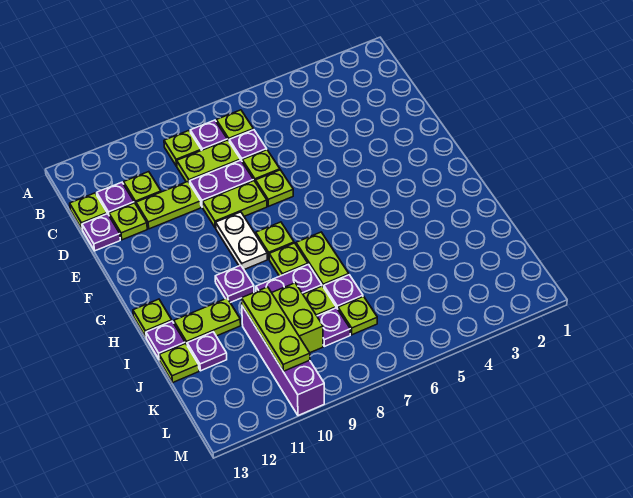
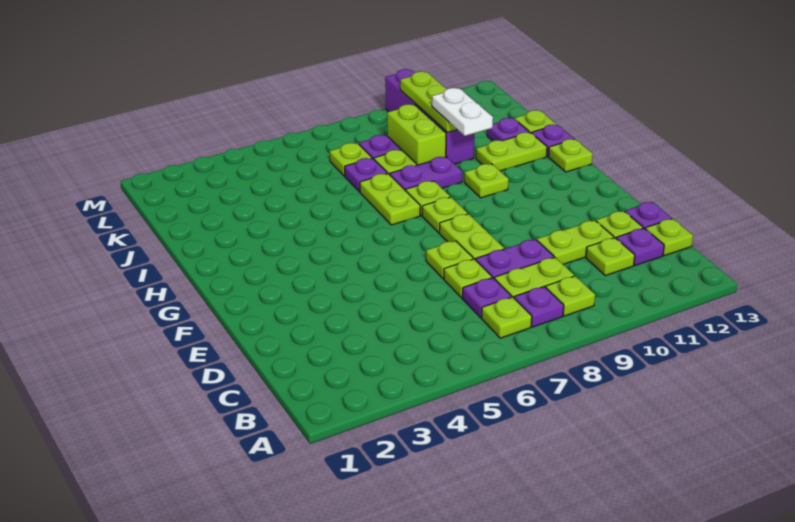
lime plate E8:E9 level 1 -> lime plate E8:F8 level 1
white plate F9:G9 level 1 -> white plate I10:J10 level 3
purple plate H10 level 1 -> lime plate H10 level 1

